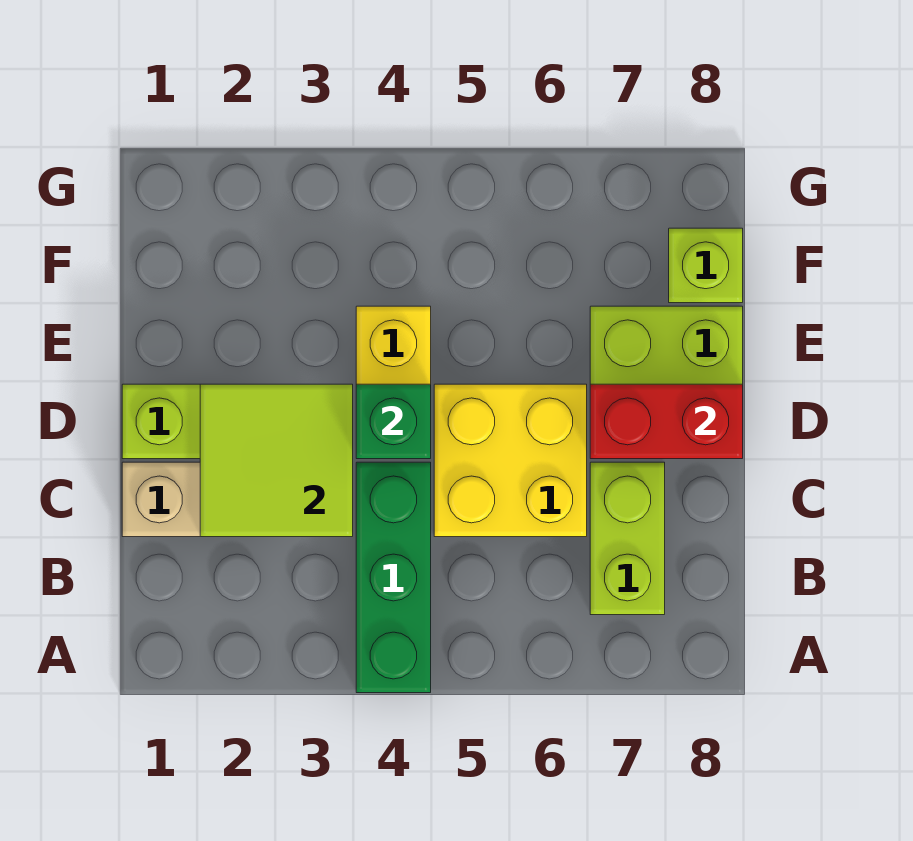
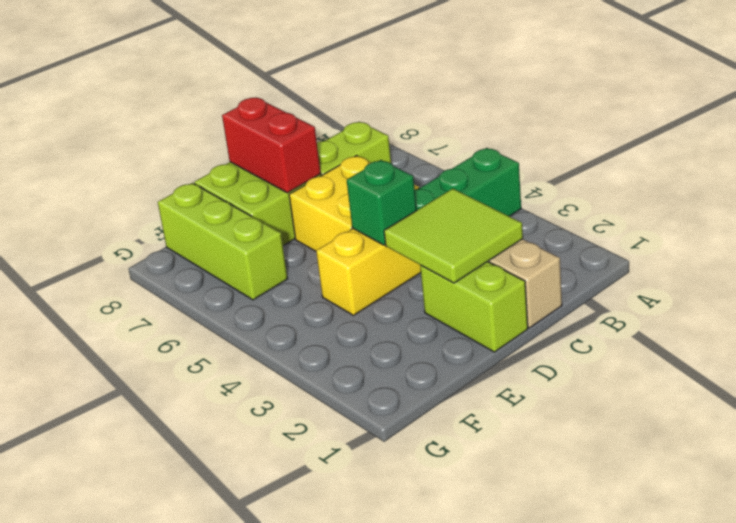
lime brick F8 level 1 -> lime brick F6:F8 level 1

